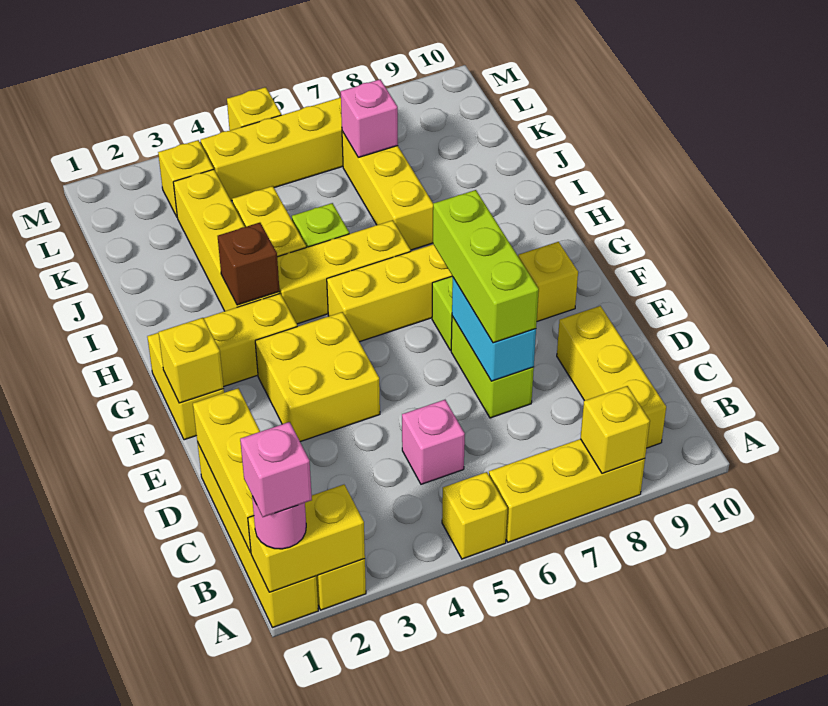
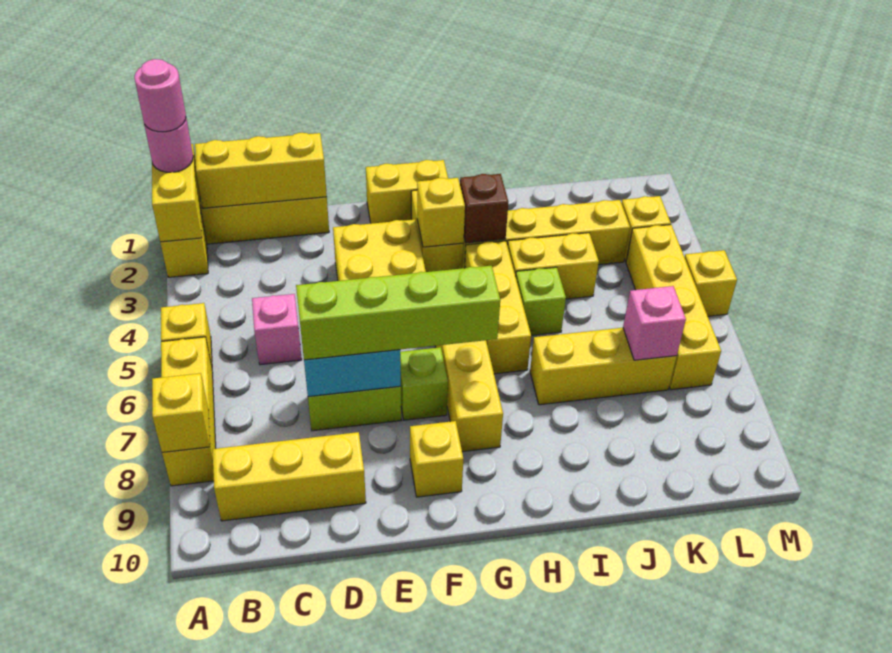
pink brick A1 level 4 -> pink round brick A1 level 4
lime brick D7:F7 level 3 -> lime brick D7:G7 level 3
yellow brick F1 level 2 -> yellow brick G3 level 2

